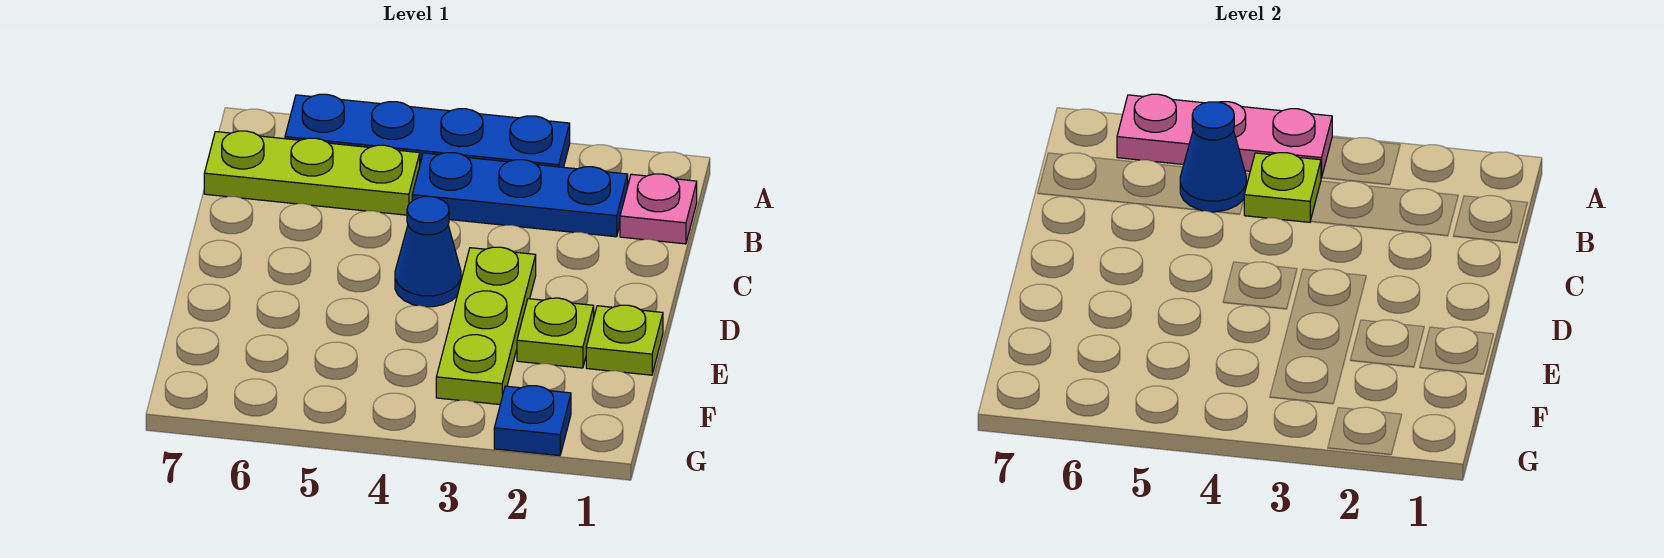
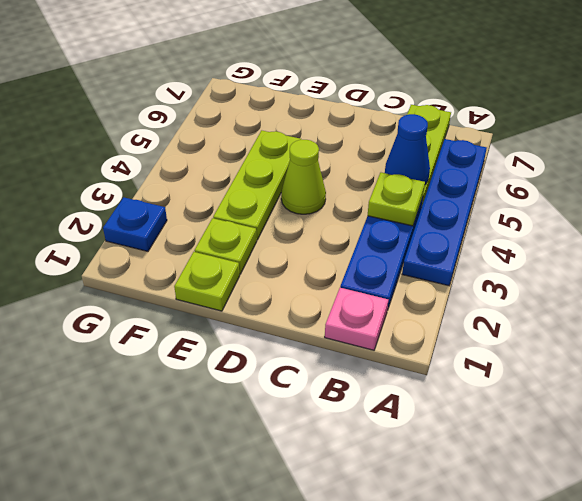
pink plate A4:A6 level 2 -> none
lime plate D3:F3 level 1 -> lime plate E3:E5 level 1
blue cone D4 level 1 -> lime cone D4 level 1

